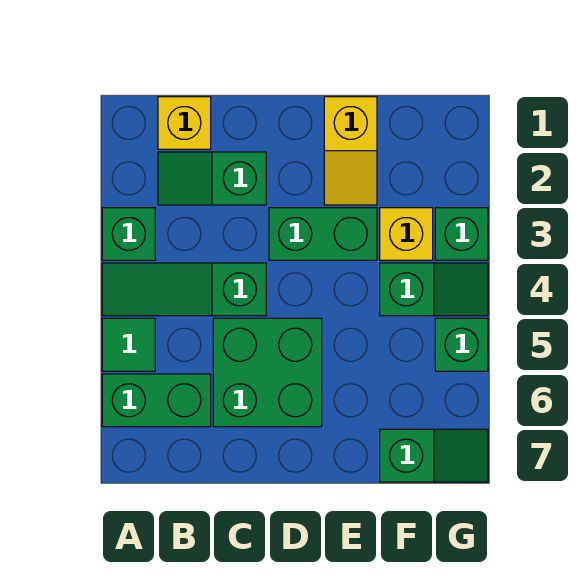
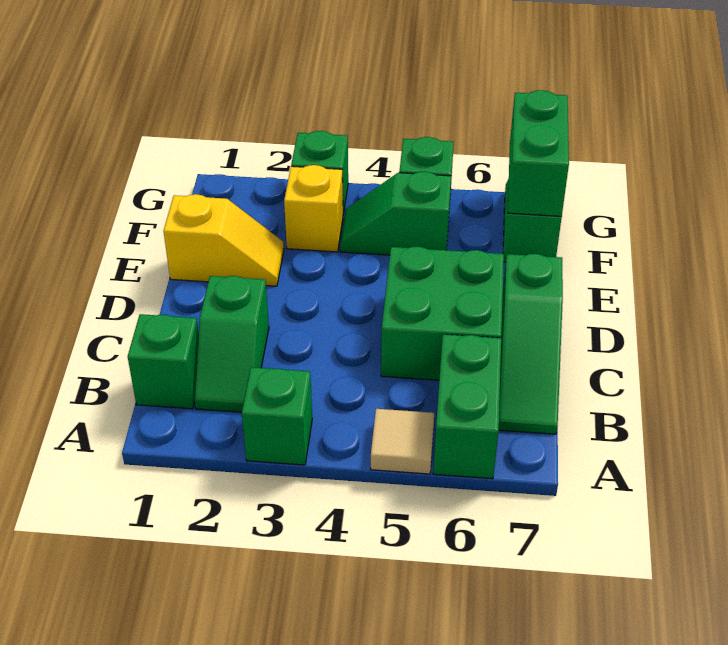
green slope A4:C4 level 1 top C -> green slope B7:D7 level 1 top D
green tile A5 level 1 -> tan tile A5 level 1
yellow brick B1 level 1 -> green brick B1 level 1
green brick D3:E3 level 1 -> green brick F7:G7 level 2
green slope F4:G4 level 1 top F -> green slope F4:F5 level 1 top 5

